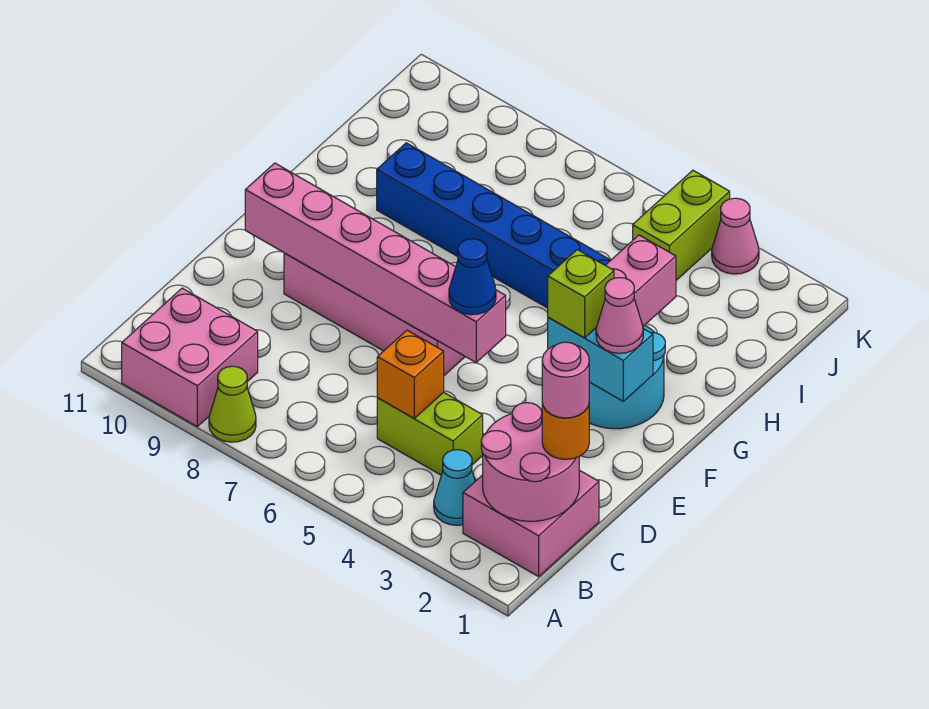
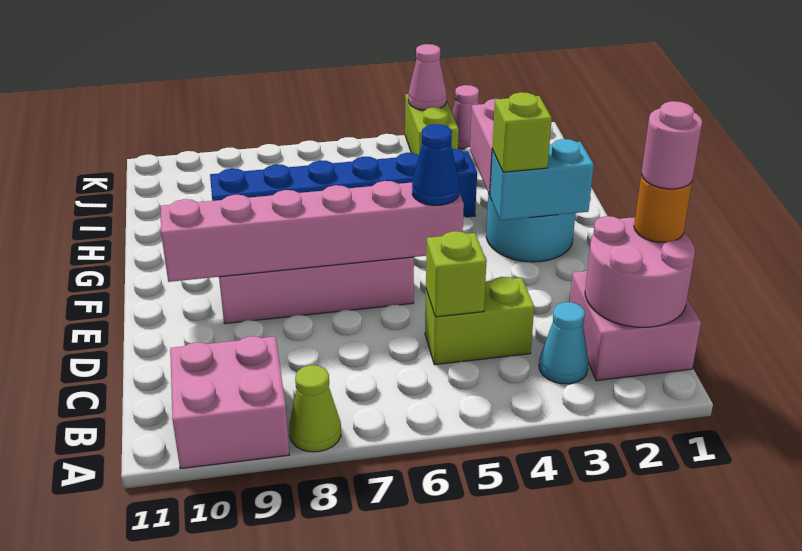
orange brick C5 level 2 -> lime brick C5 level 2
pink cone F2 level 3 -> pink cone K4 level 2

